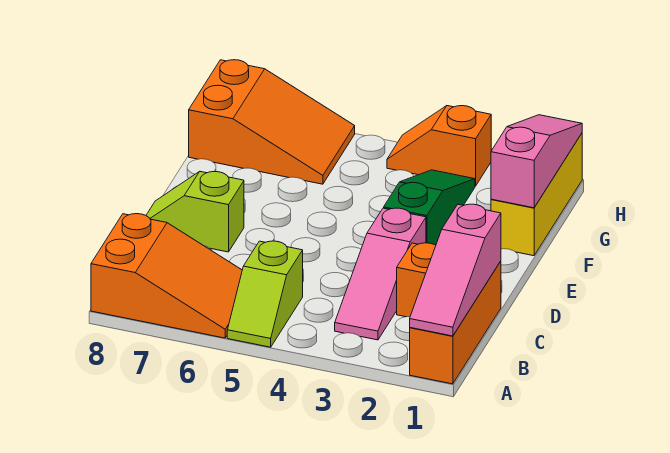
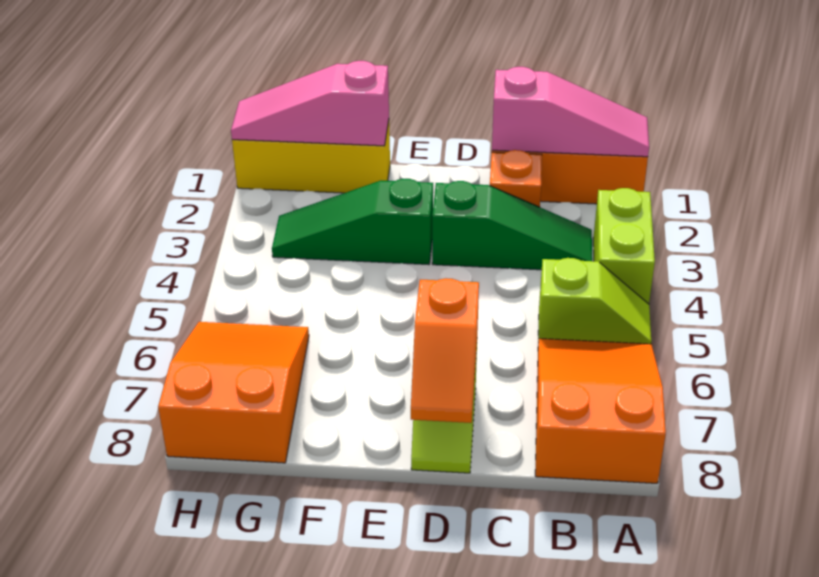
none -> lime brick A3:A4 level 1
pink slope B3:D3 level 1 top D -> green slope B3:D3 level 1 top D
orange slope H3:H4 level 1 top 3 -> orange slope D7:D8 level 2 top 7

